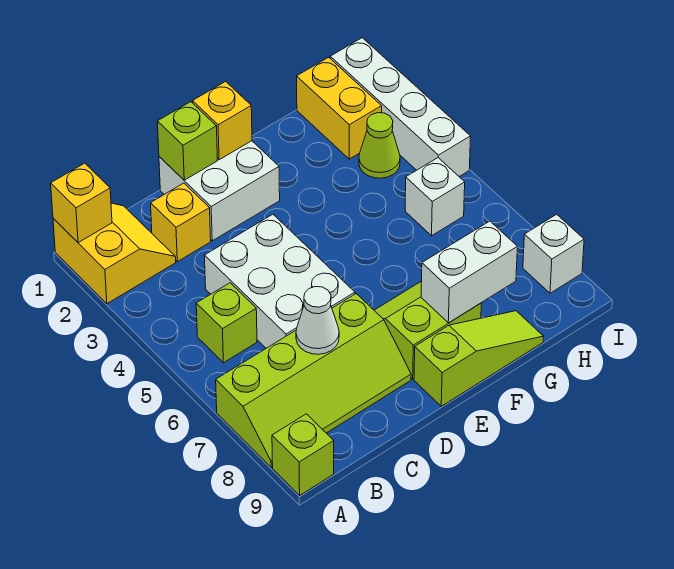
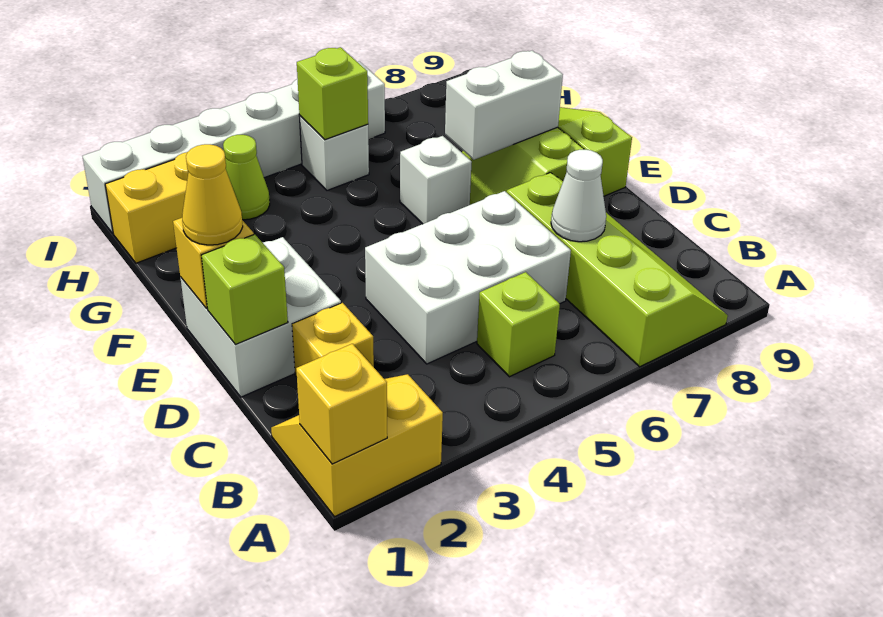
lime brick A9 level 1 -> lime brick H5 level 2
none -> yellow cone E1 level 3
white brick F8:G8 level 2 -> white brick F7:F8 level 2
white brick I1:I4 level 1 -> white brick I1:I6 level 1
white brick I8 level 1 -> white brick F6 level 1

